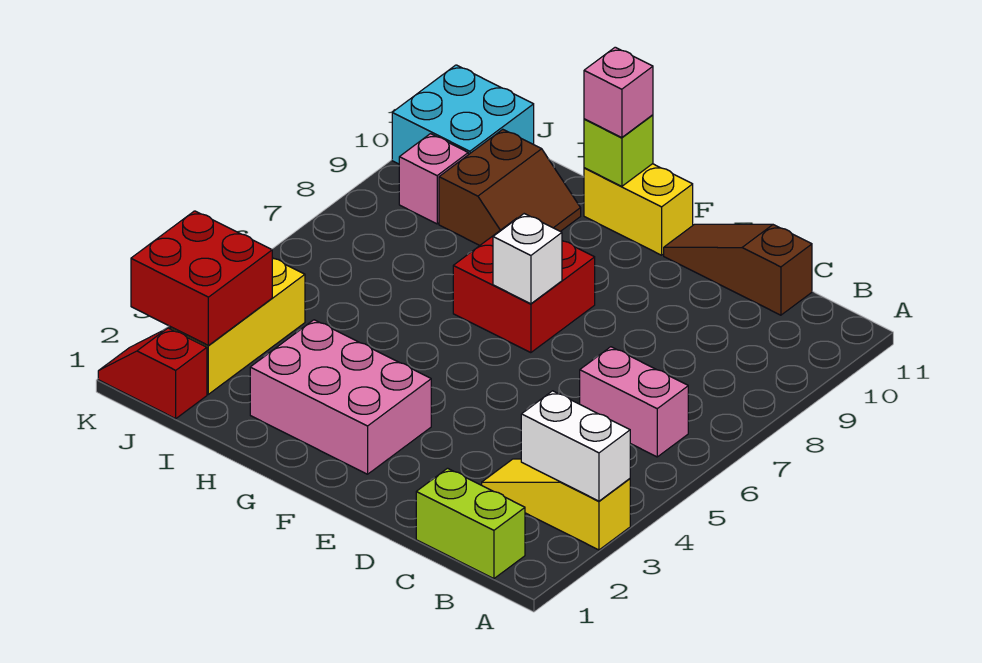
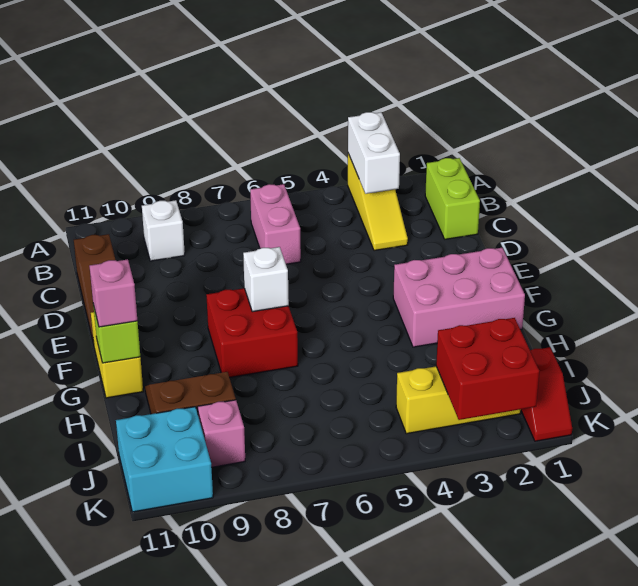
none -> white brick B9 level 1
pink brick F2:H3 level 1 -> pink brick F1:G3 level 1

